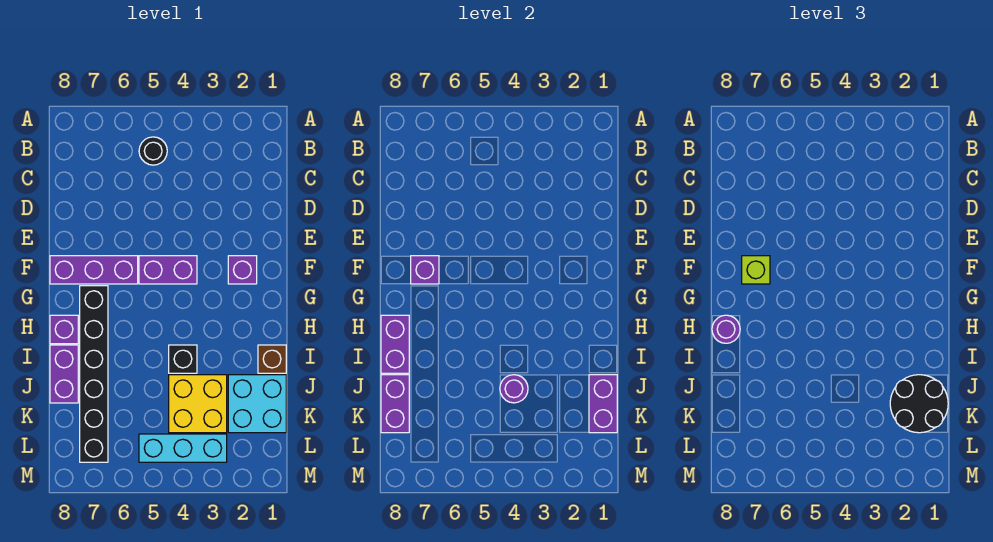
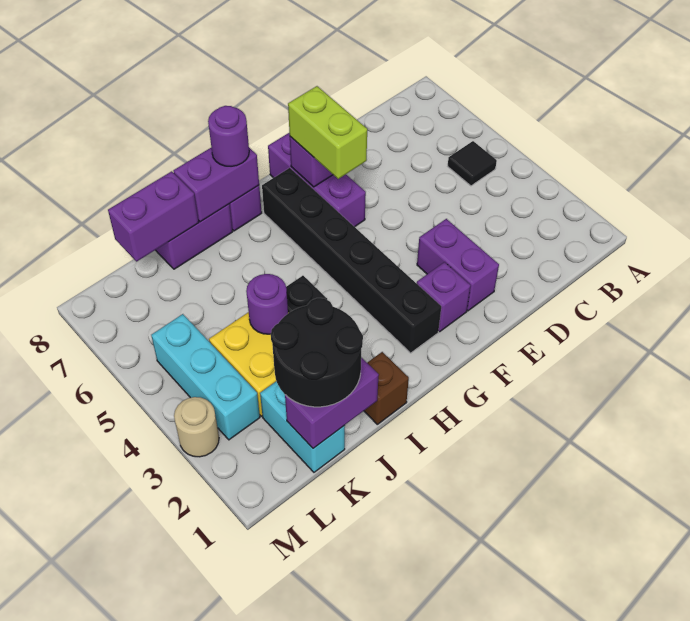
black round brick B5 level 1 -> black tile B5 level 1
purple brick F4:F5 level 1 -> purple brick E2:E3 level 1
lime brick F7 level 3 -> lime brick F6:F7 level 3
black brick G7:L7 level 1 -> black brick G2:G7 level 1
cyan brick J1:K2 level 1 -> cyan brick K1:K2 level 1
none -> tan round brick M3 level 1

